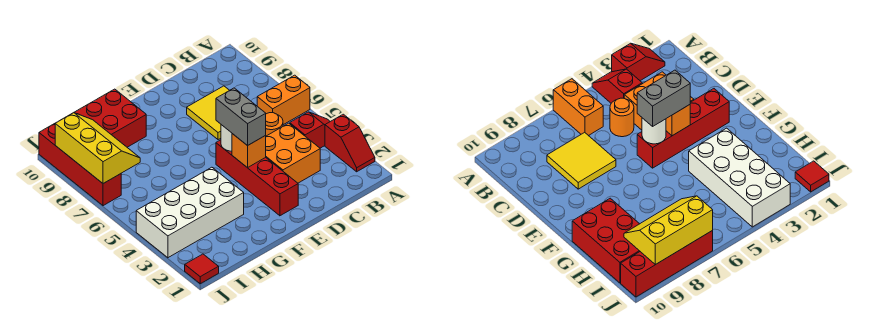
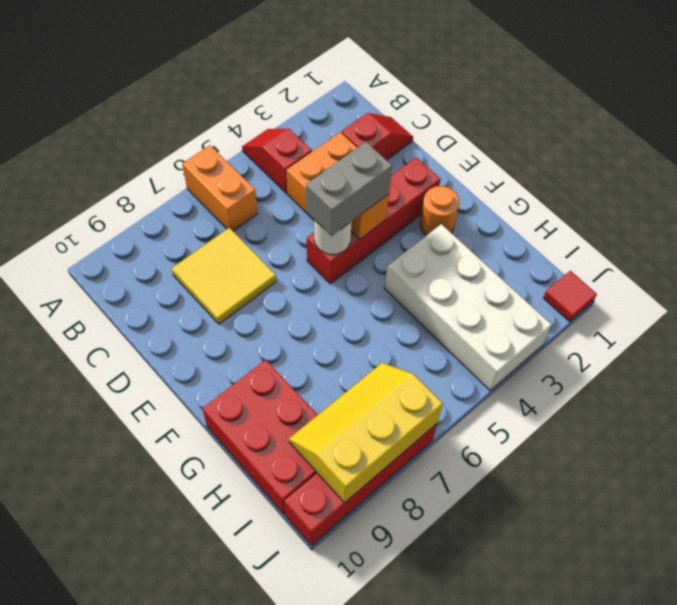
red slope A2:A3 level 1 top 3 -> red slope C1:C2 level 1 top 2
orange round brick C5 level 1 -> orange round brick F2 level 1

